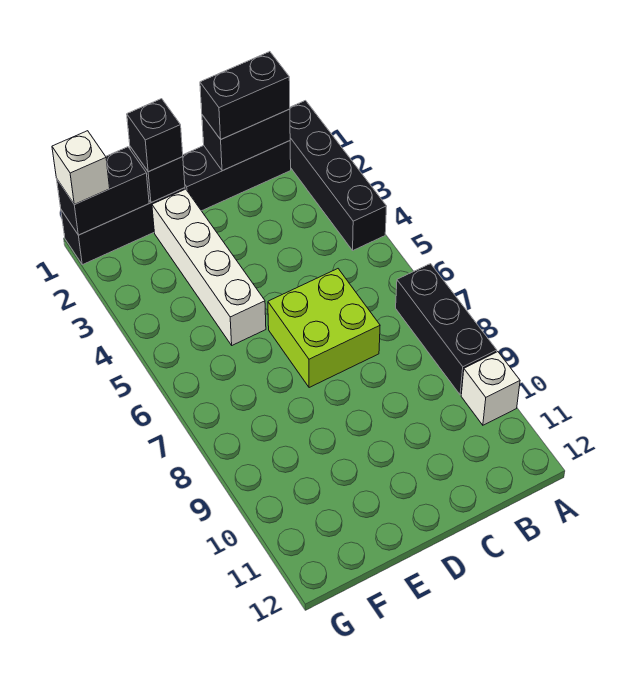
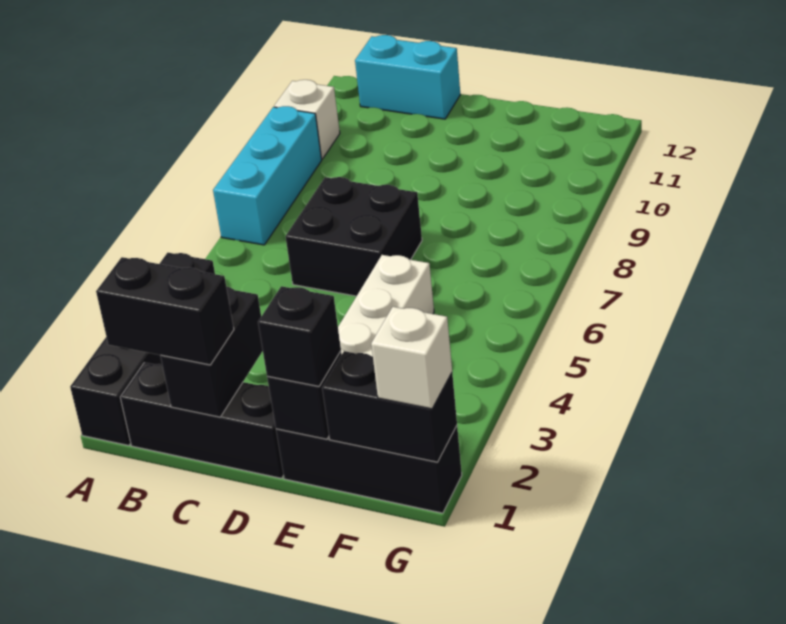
black brick A7:A9 level 1 -> cyan brick A7:A9 level 1
black brick B1:C1 level 2 -> black brick C1:C2 level 2
none -> cyan brick B12:C12 level 1
lime brick C6:D7 level 1 -> black brick C6:D7 level 1

